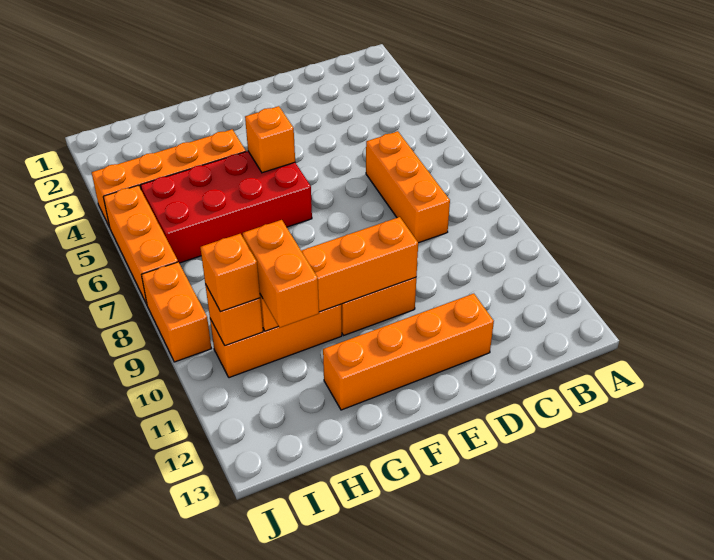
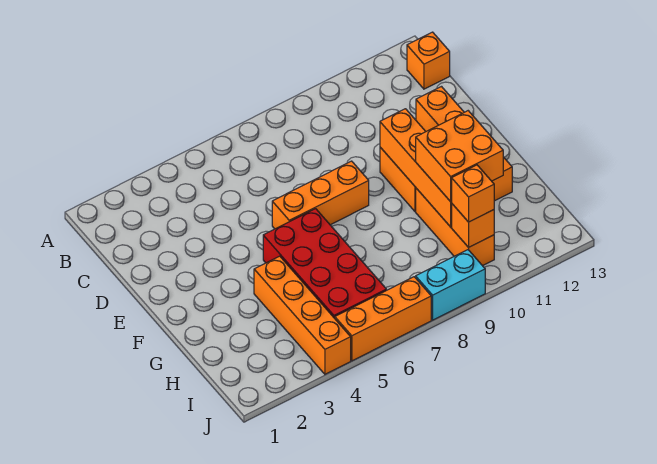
orange brick C6:C8 level 1 -> orange brick E6:E8 level 1
orange brick F5 level 2 -> orange brick B13 level 1
orange brick H10:H11 level 3 -> orange brick G10:H11 level 3
orange brick J8:J9 level 1 -> cyan brick J8:J9 level 1

